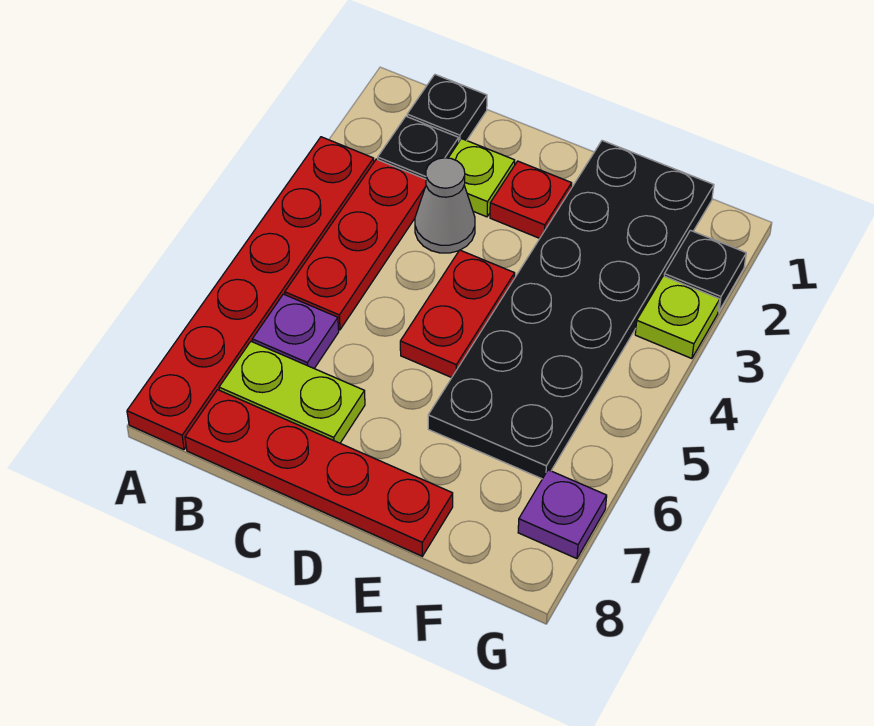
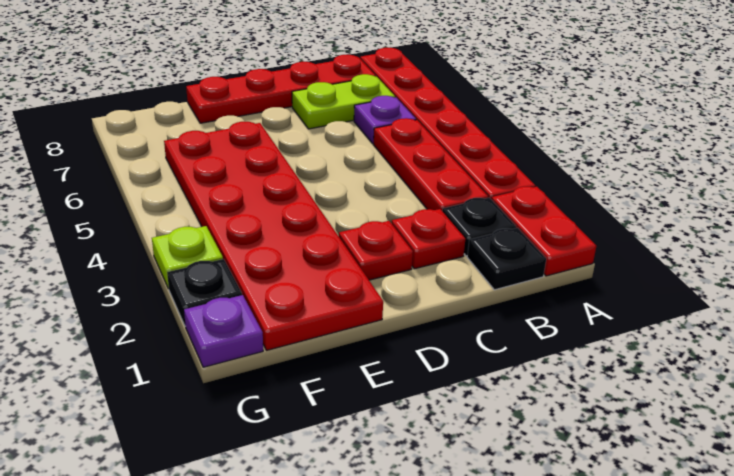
lime plate C2 level 1 -> red plate C2 level 1
grey cone C3 level 1 -> none
red plate D4:D5 level 1 -> red plate A1:A2 level 1
black plate E1:F6 level 1 -> red plate E1:F6 level 1
purple plate G7 level 1 -> purple plate G1 level 1

